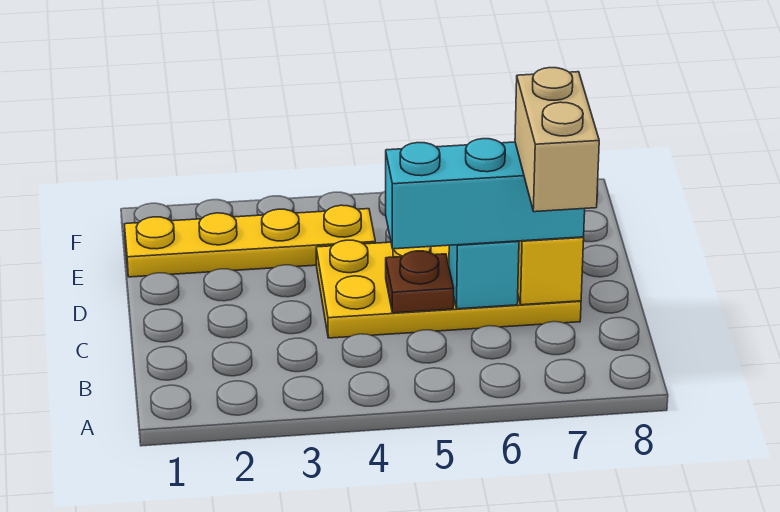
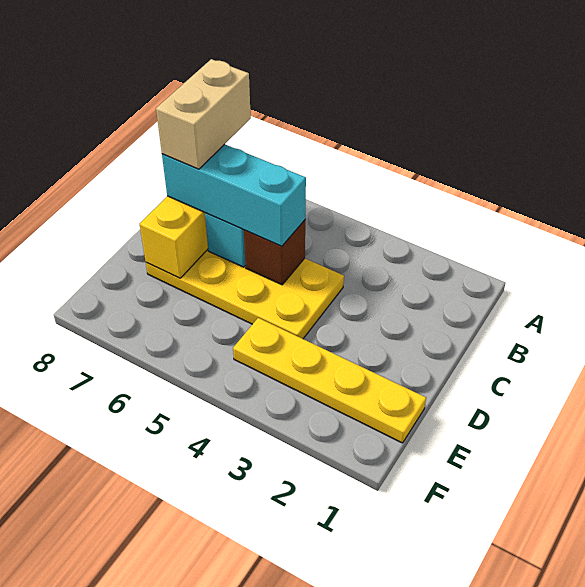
brown plate C5 level 2 -> brown brick C5 level 2

